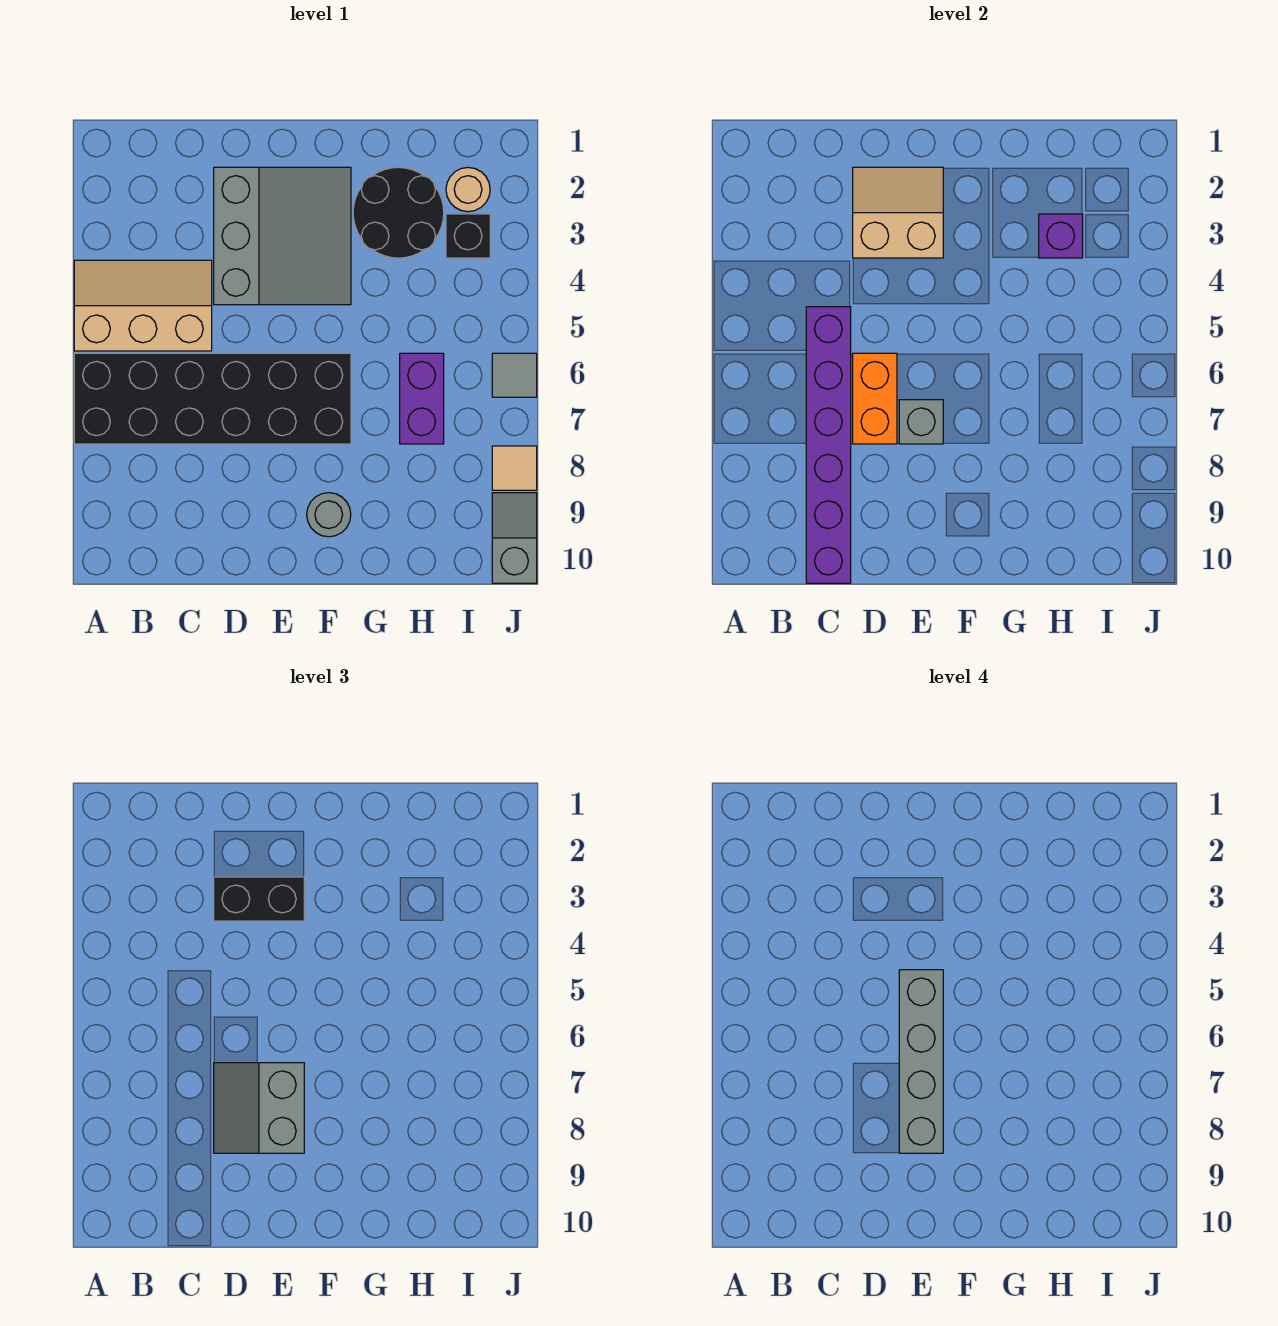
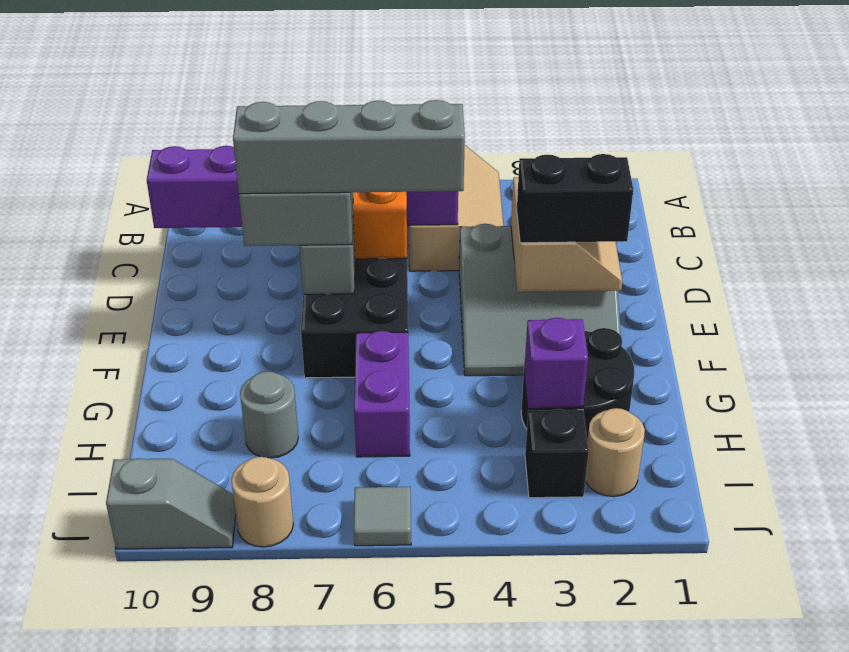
black brick D3:E3 level 3 -> black brick E2:E3 level 3
grey round brick F9 level 1 -> grey round brick H8 level 1
purple brick H6:H7 level 1 -> purple brick G6:H6 level 1
tan tile J8 level 1 -> tan round brick J8 level 1

